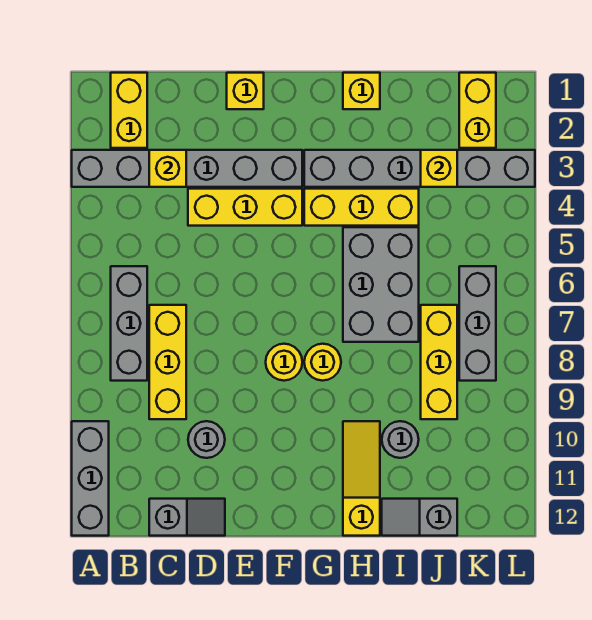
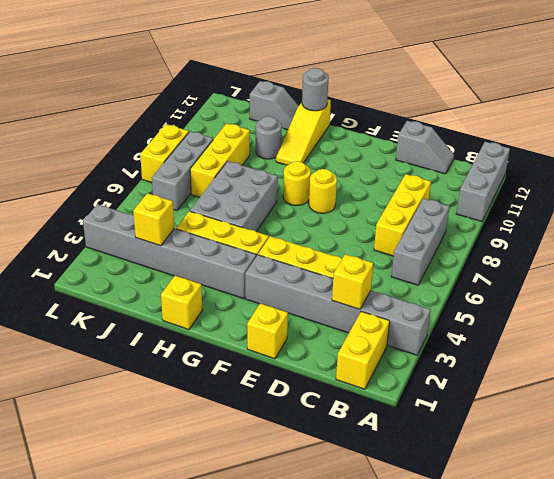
grey slope C12:D12 level 1 top C -> grey slope C12:D12 level 1 top D
grey round brick D10 level 1 -> grey round brick H12 level 2
yellow brick K1:K2 level 1 -> yellow brick L7:L8 level 1

